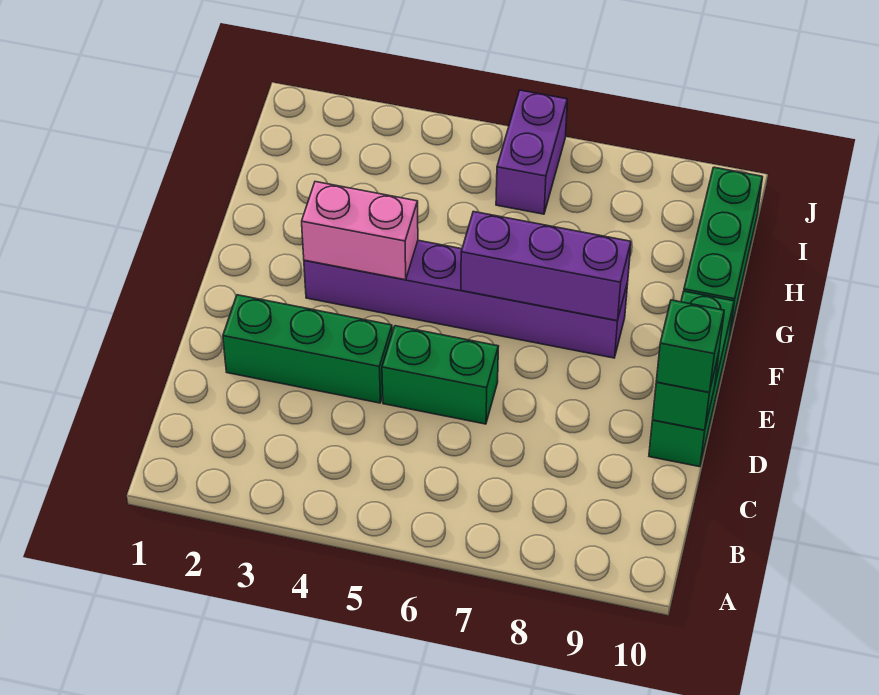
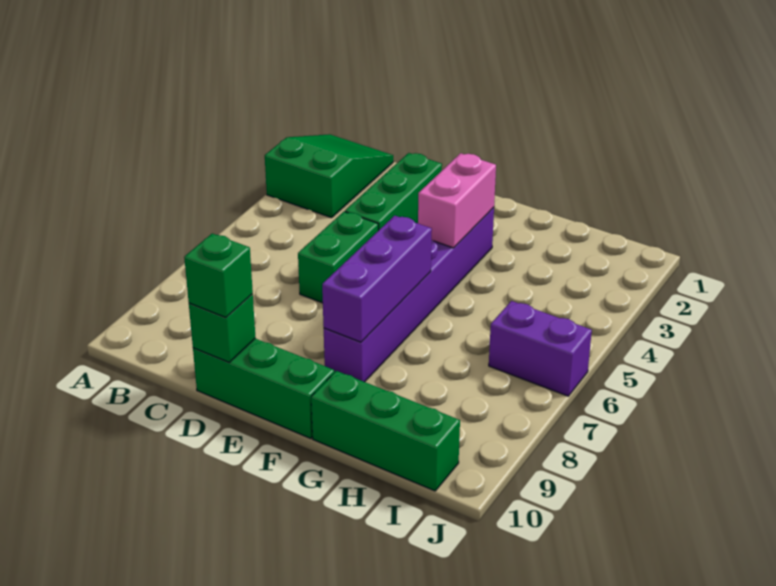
none -> green slope A1:B3 level 1 top 3

